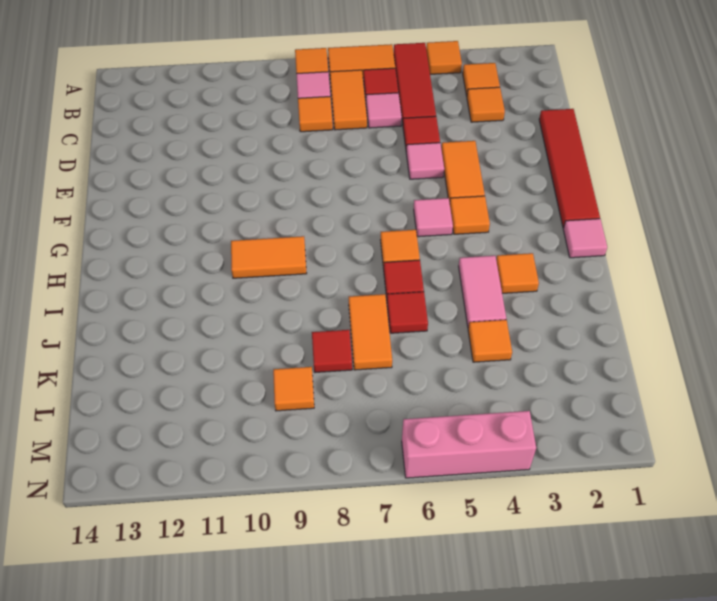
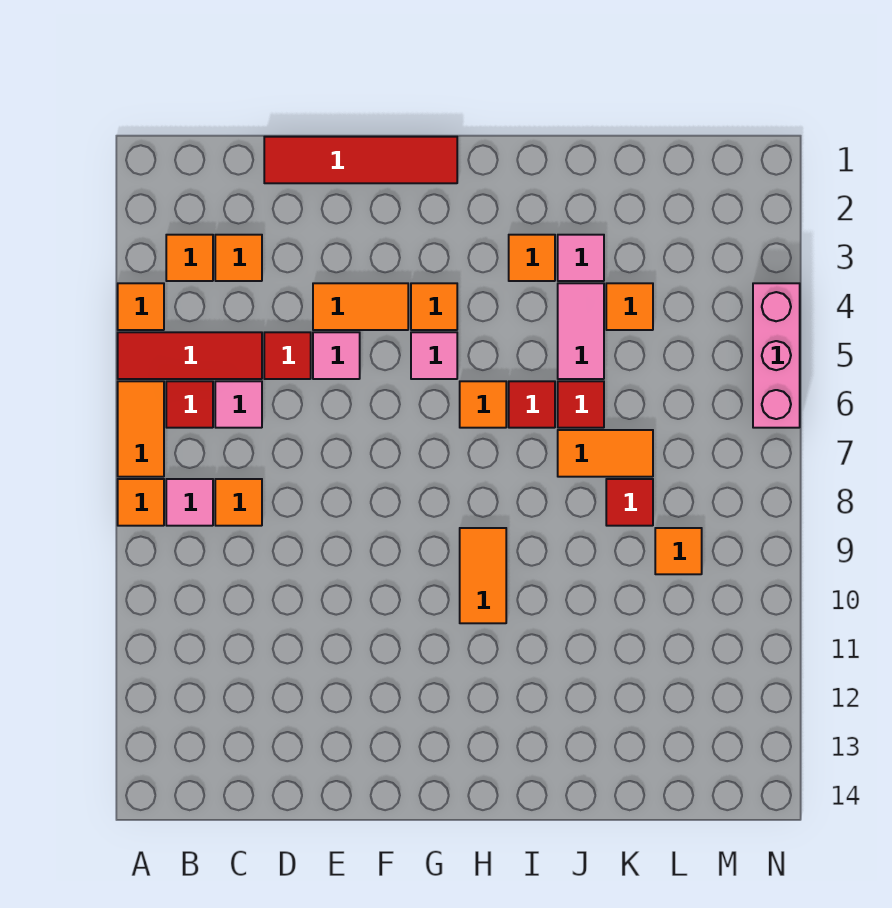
orange tile B7:C7 level 1 -> none
pink tile H1 level 1 -> pink tile J3 level 1
pink tile I4:J4 level 1 -> pink tile J4:J5 level 1

